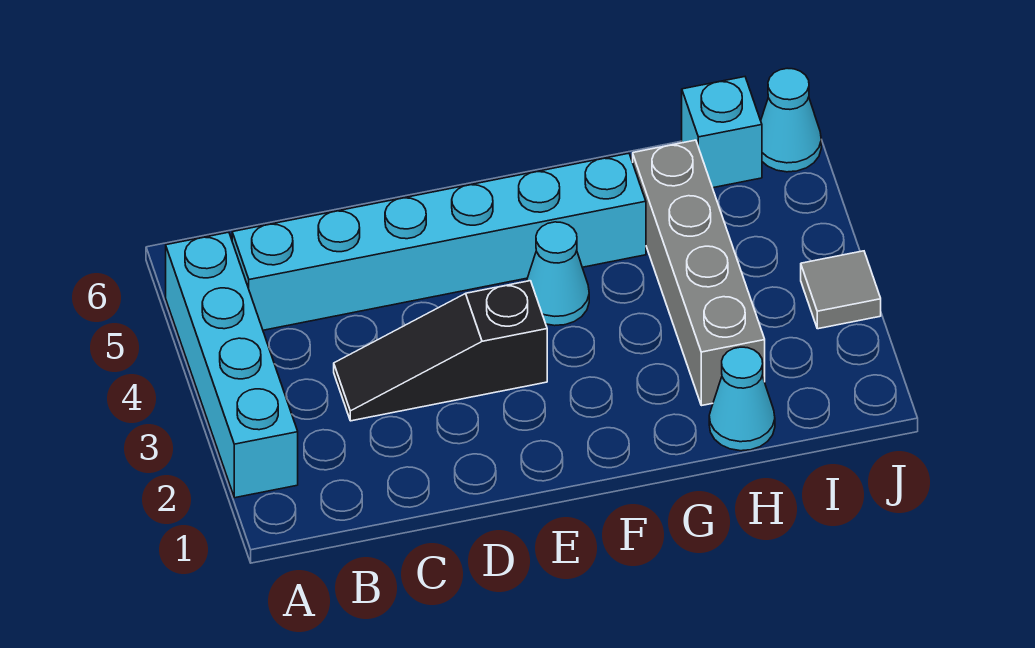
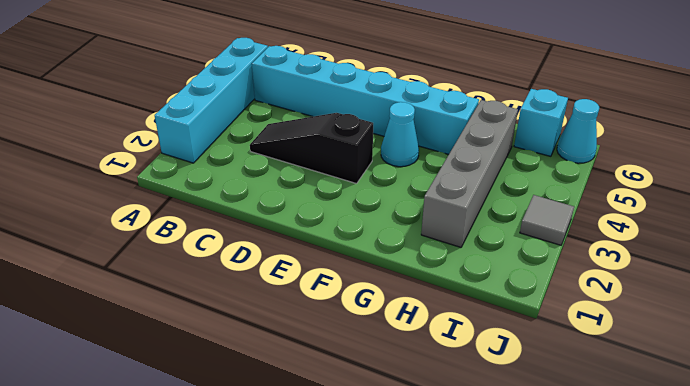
cyan cone H1 level 1 -> none

